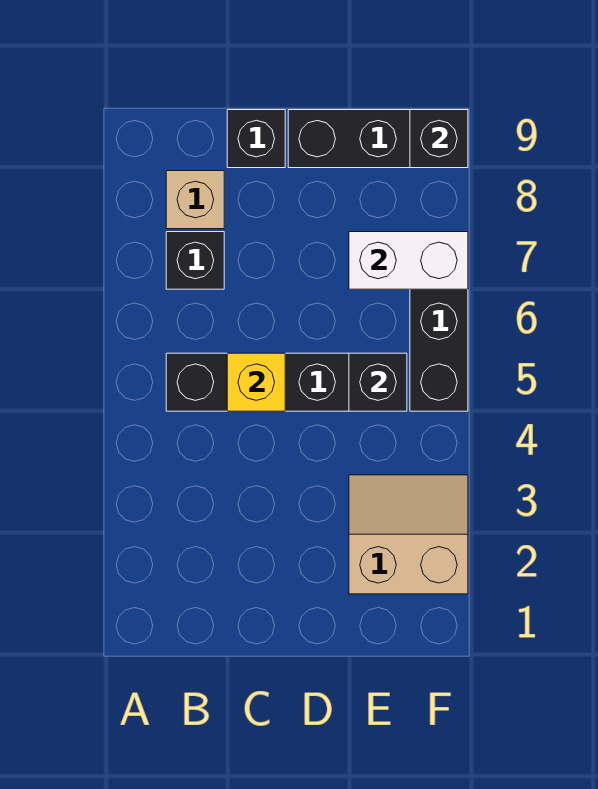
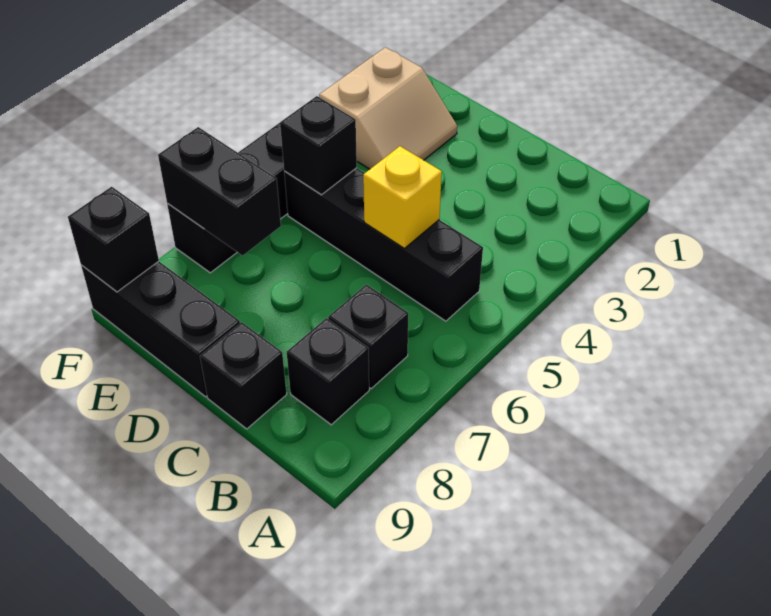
tan brick B8 level 1 -> black brick B8 level 1
tan slope E2:F3 level 1 top 2 -> tan slope E2:F3 level 1 top F
white brick E7:F7 level 2 -> black brick E7:F7 level 2

